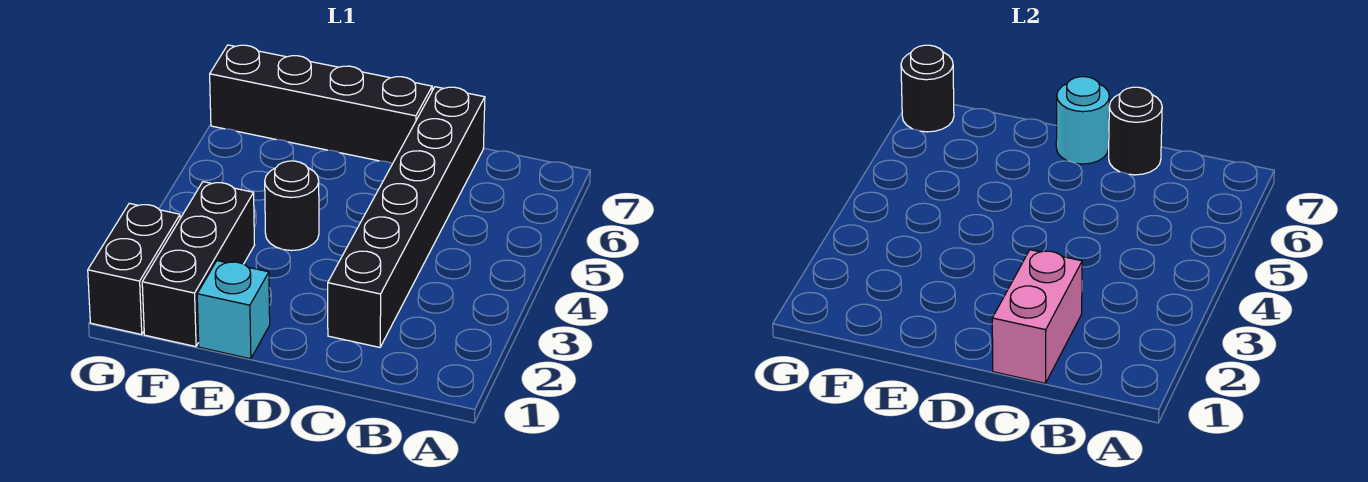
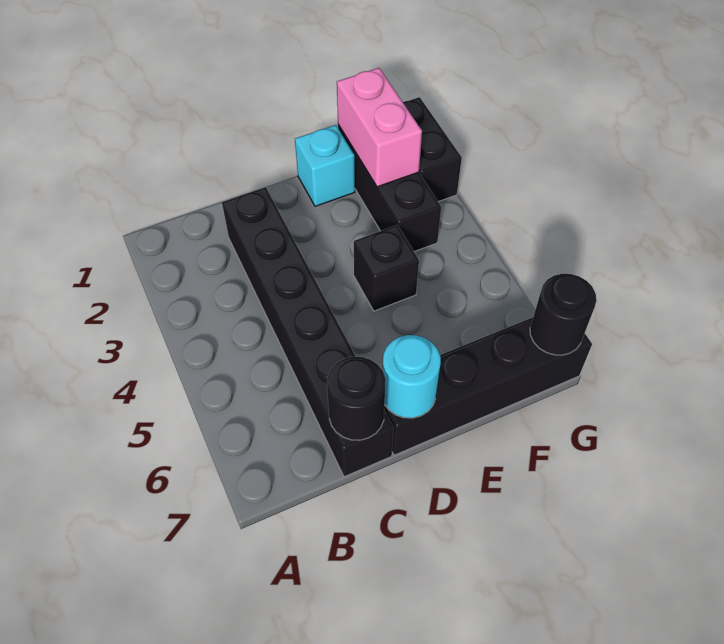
pink brick C1:C2 level 2 -> pink brick F1:F2 level 2
black round brick E4 level 1 -> black brick E4 level 1

